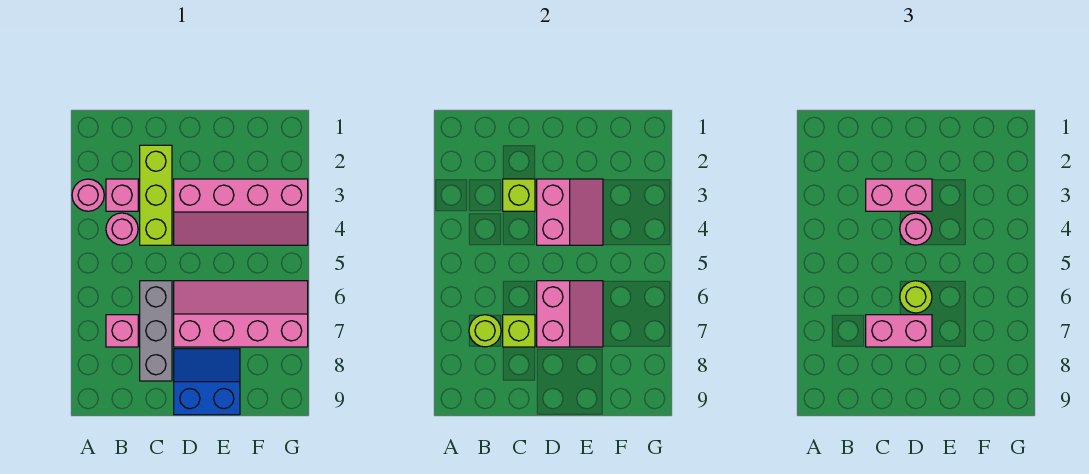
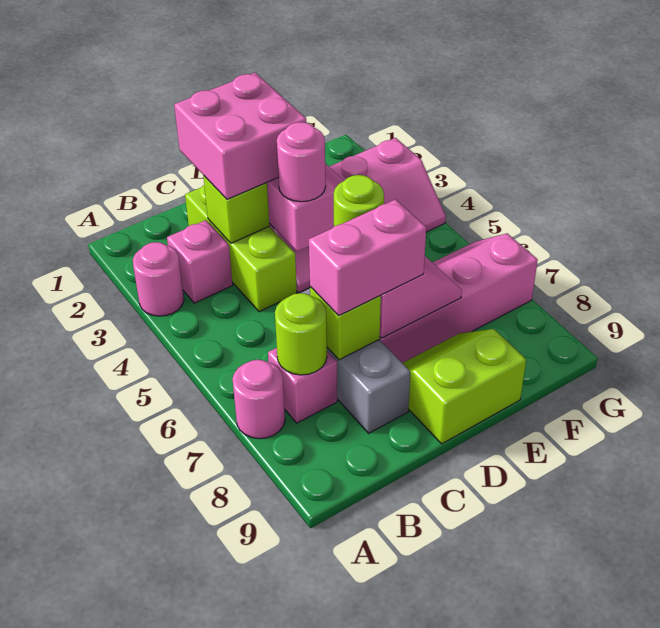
pink round brick B4 level 1 -> pink round brick A7 level 1
pink brick C3:D3 level 3 -> pink brick C2:D3 level 3
blue slope D8:E9 level 1 top 9 -> lime slope D8:E9 level 1 top 9

